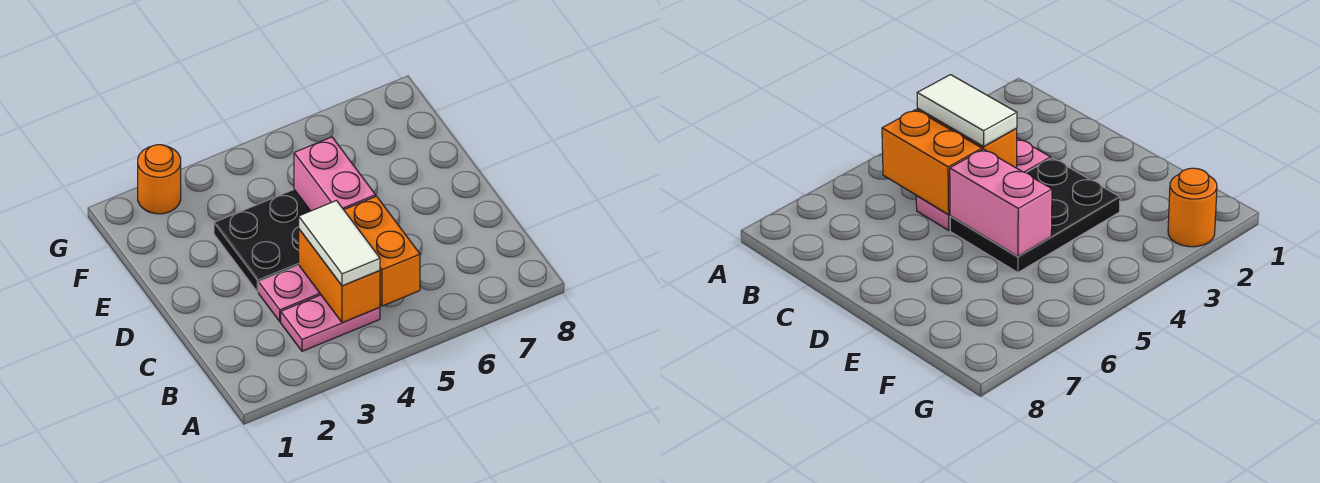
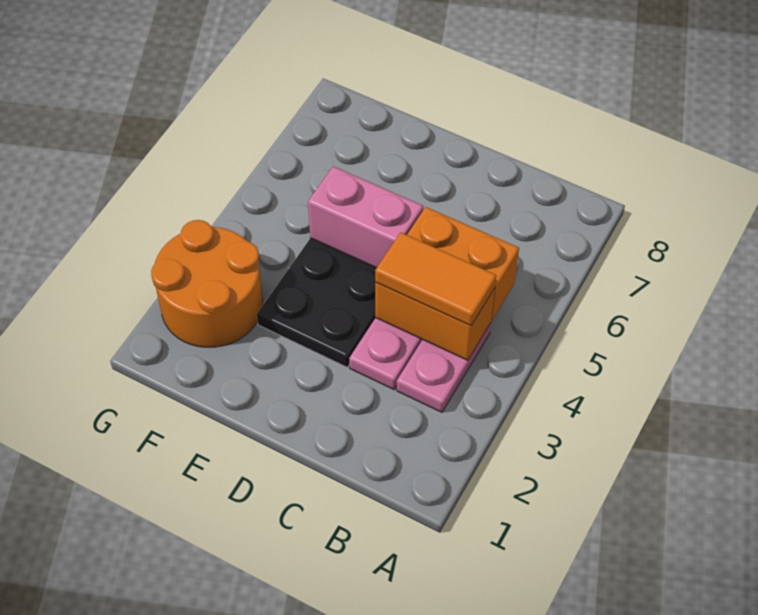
white tile B4:C4 level 3 -> orange tile B4:C4 level 3
orange round brick G2 level 1 -> orange round brick F2:G3 level 1

